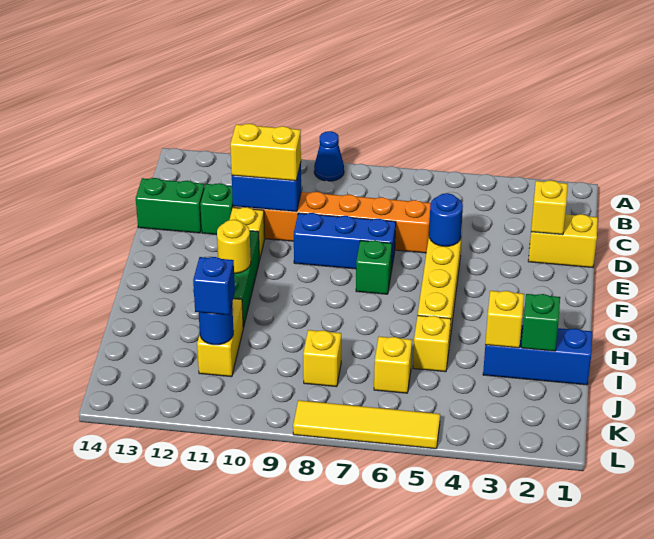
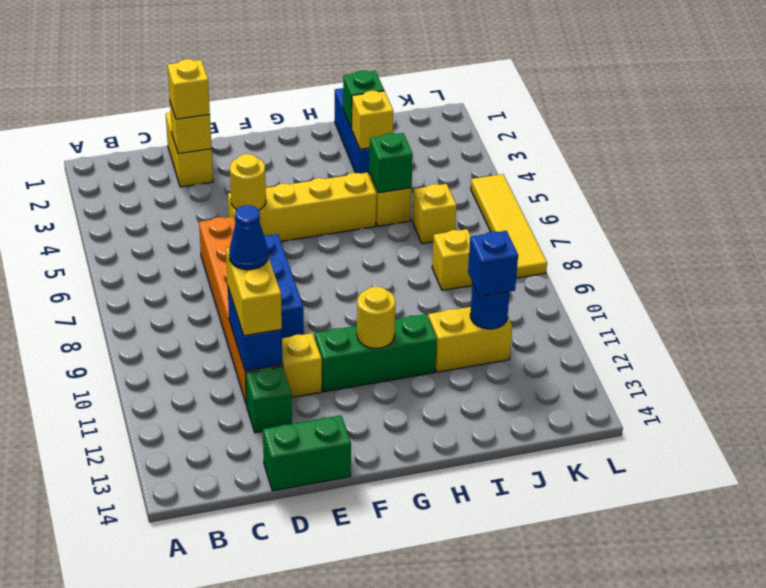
blue cone A9 level 1 -> blue cone D10 level 4
none -> yellow brick D2 level 3
green brick D13:D14 level 1 -> green brick D14:E14 level 1
blue round brick E5 level 2 -> yellow round brick E5 level 2
green brick F7 level 1 -> green brick I5 level 2

